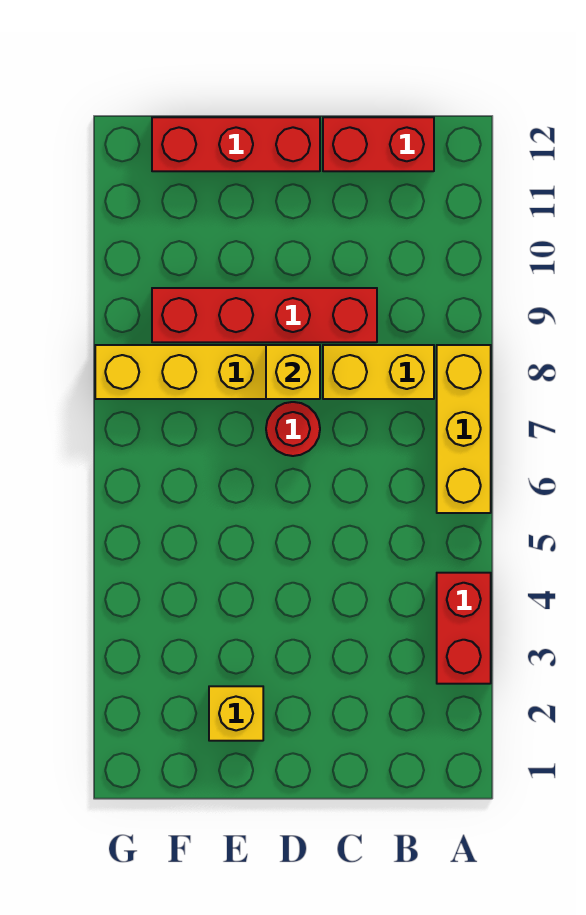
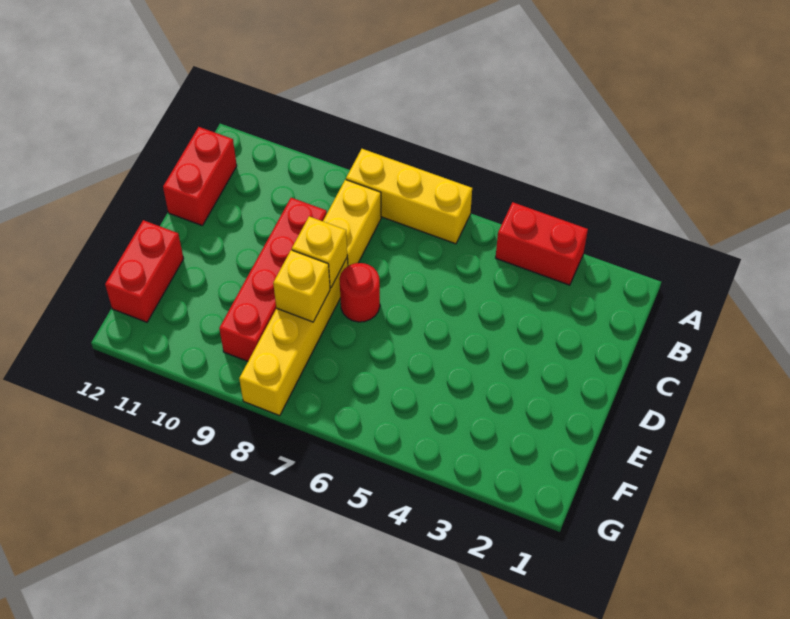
red brick D12:F12 level 1 -> red brick E12:F12 level 1
yellow brick E2 level 1 -> yellow brick E8 level 2

